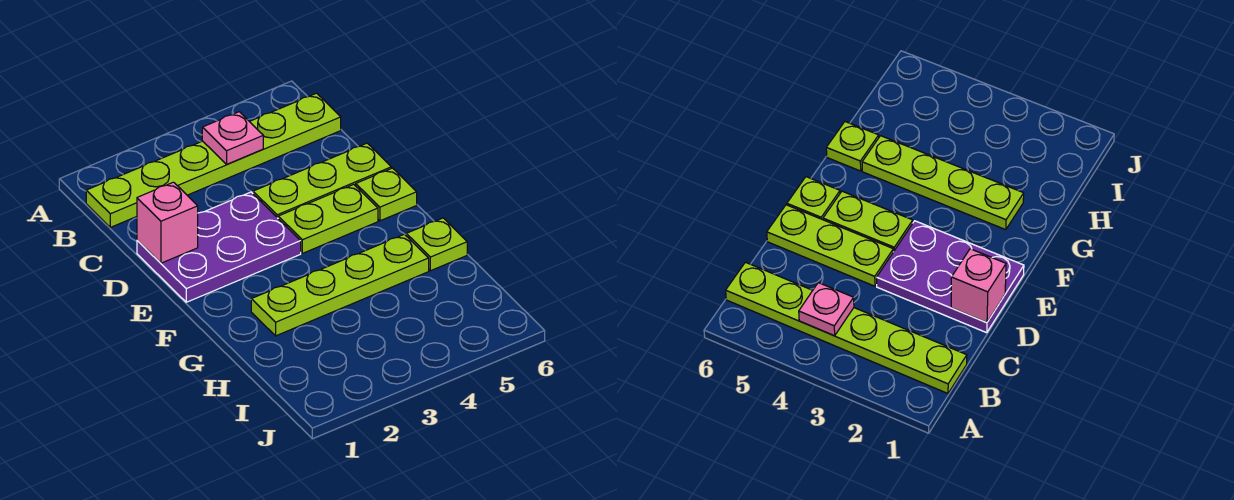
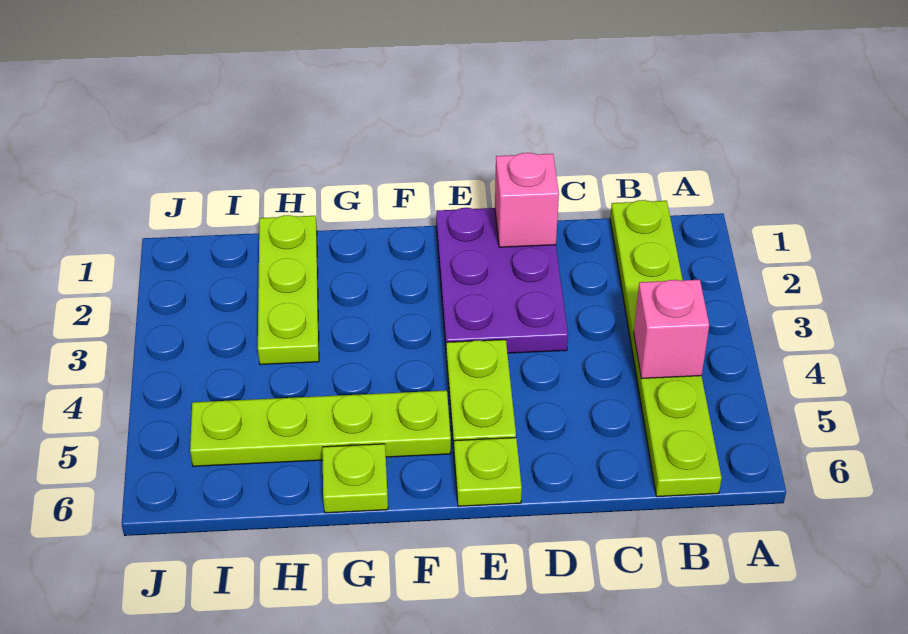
pink plate B4 level 2 -> pink brick B4 level 2
lime plate D4:D6 level 1 -> lime plate H1:H3 level 1
lime plate G2:G5 level 1 -> lime plate F5:I5 level 1

